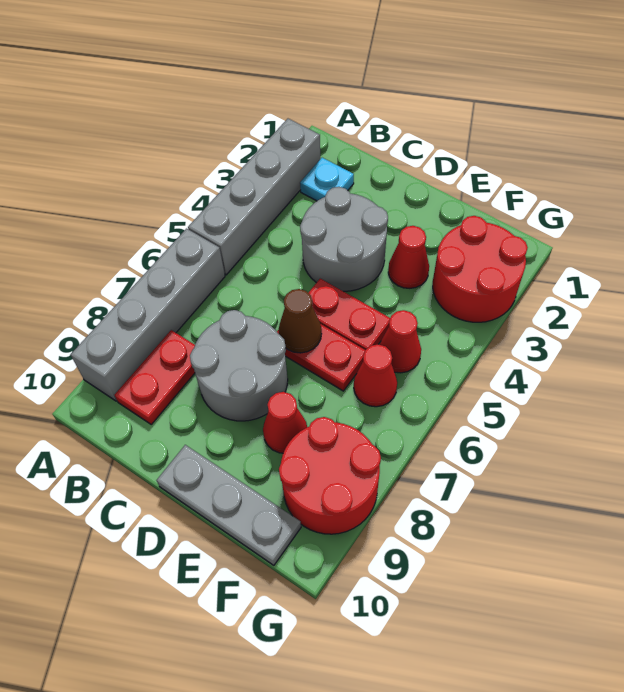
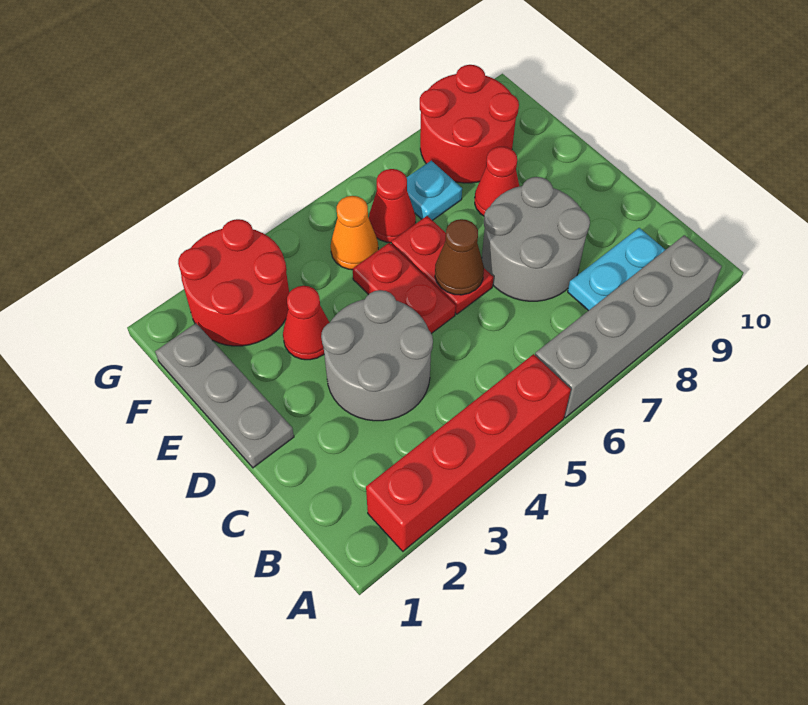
grey brick A2:A5 level 1 -> red brick A2:A5 level 1
cyan plate B2 level 1 -> cyan plate F7 level 1
red plate B8:B9 level 1 -> cyan plate B8:B9 level 1
grey plate D10:F10 level 1 -> grey plate D1:F1 level 1
red cone F5 level 1 -> orange cone F5 level 1

